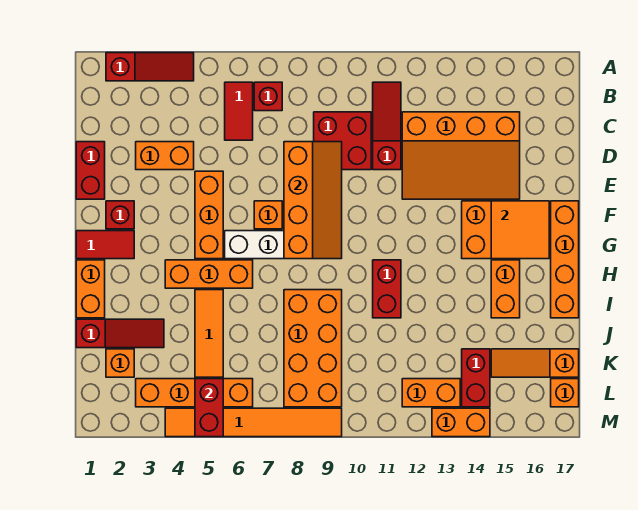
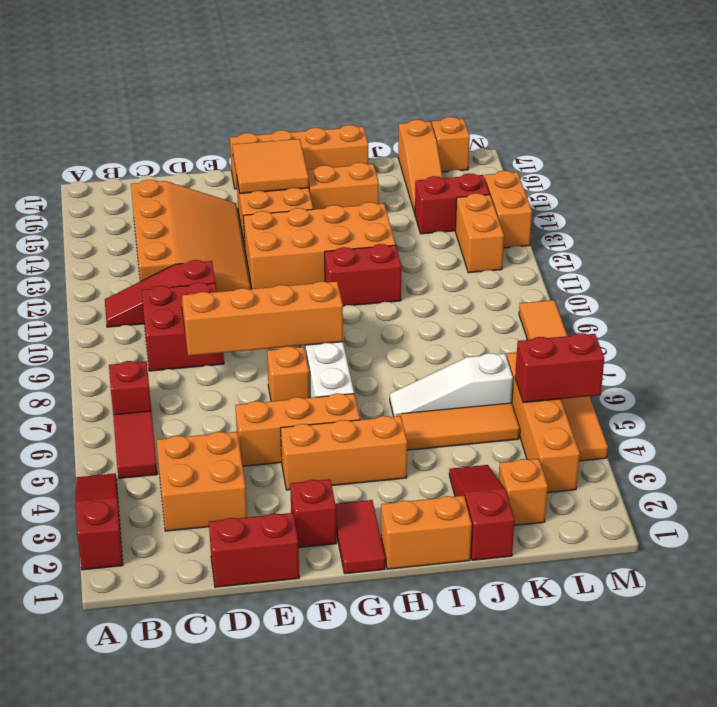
red tile B6:C6 level 1 -> red tile B5:B6 level 1
orange brick D3:D4 level 1 -> orange brick C3:D4 level 1
orange brick H4:H6 level 1 -> orange brick F4:H4 level 1
none -> white slope I6:K6 level 1 top K
orange brick I8:L9 level 1 -> orange brick F12:I13 level 1

